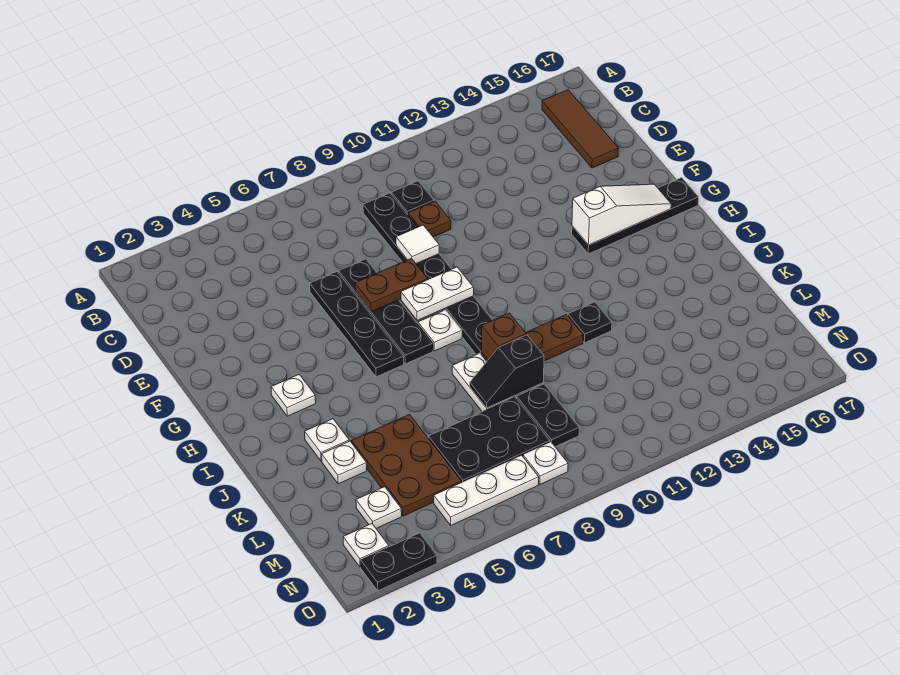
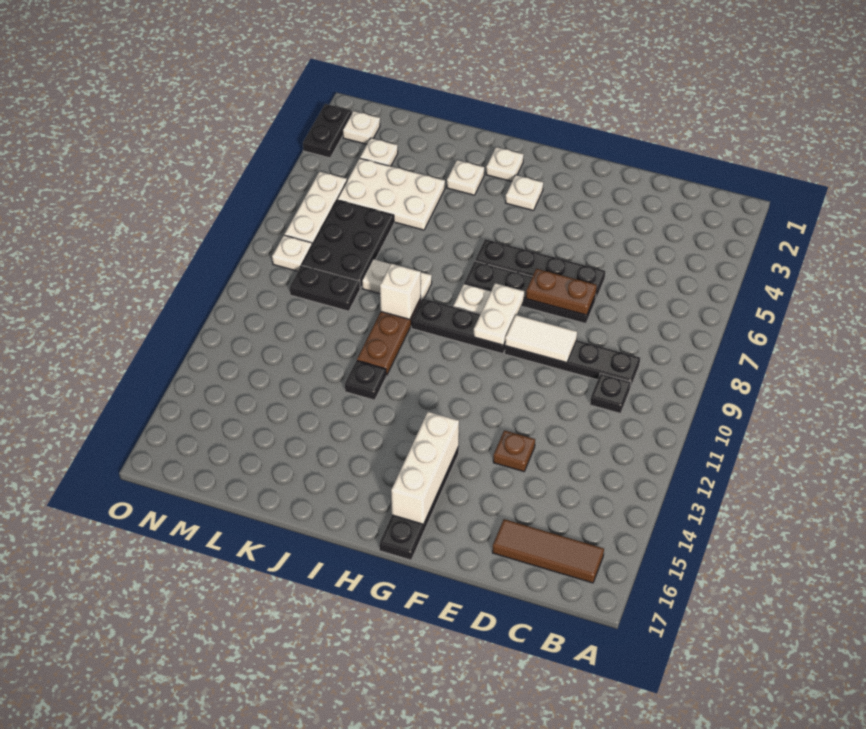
brown plate D10 level 1 -> brown plate E13 level 1
white tile E9 level 2 -> white tile E9:F9 level 2
brown plate F7:F8 level 2 -> brown plate E7:F7 level 2
white slope G14:G16 level 2 top 14 -> white brick G14:G16 level 2
brown brick J9 level 2 -> white brick J9 level 2
white plate K3 level 1 -> white plate I2 level 1
brown plate K4:M5 level 1 -> white plate K4:M5 level 1
black slope K8:K9 level 2 top 9 -> none

